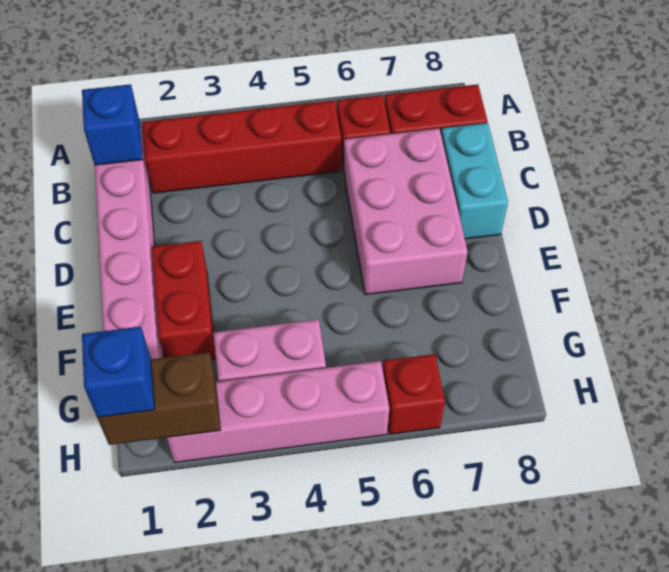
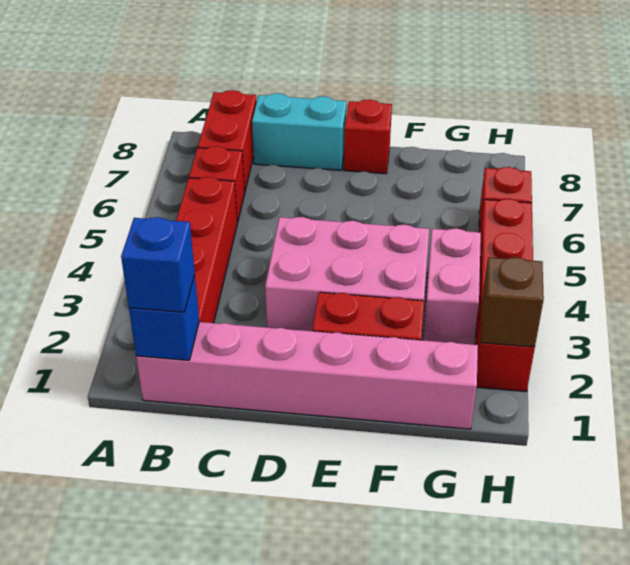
pink brick C6:E7 level 1 -> pink brick D3:F4 level 1
none -> red brick E8 level 1
brown brick H1:H2 level 2 -> brown brick H2 level 2
blue brick H1 level 3 -> blue brick B1 level 3
pink brick H2:H5 level 1 -> red brick H2:H5 level 1

